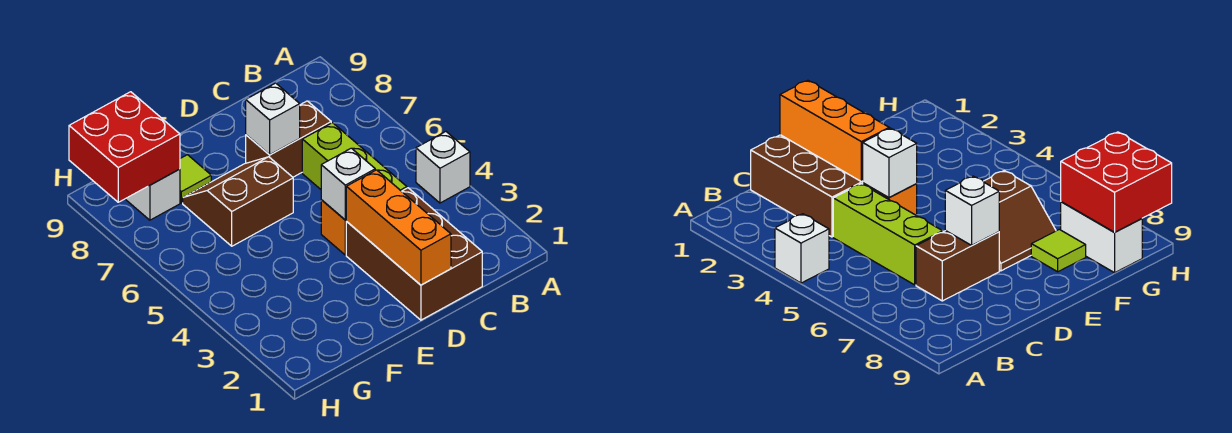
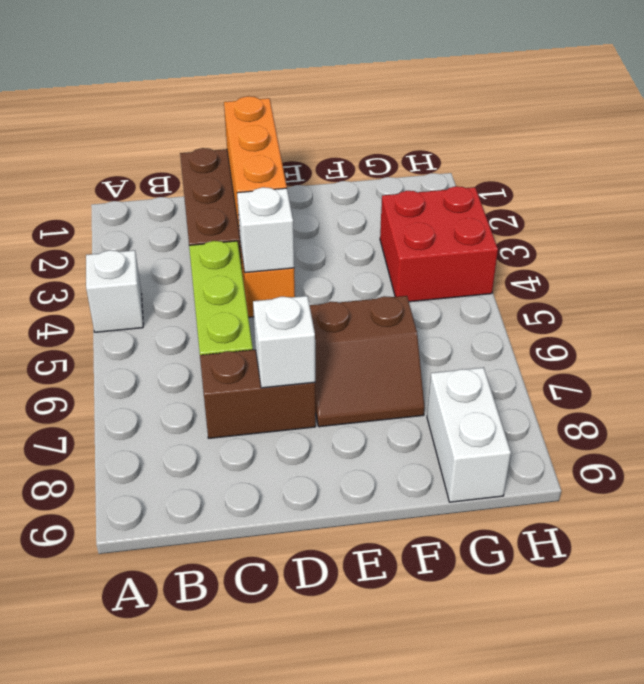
lime tile F8 level 1 -> none
red brick G8:H9 level 2 -> red brick G3:H4 level 1

